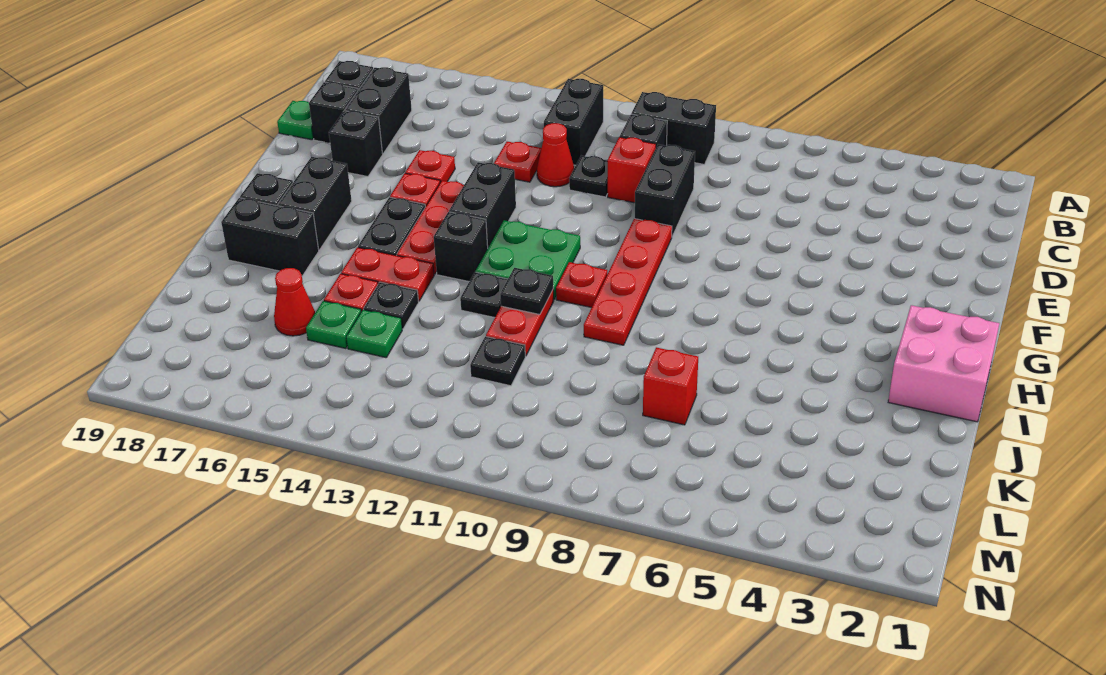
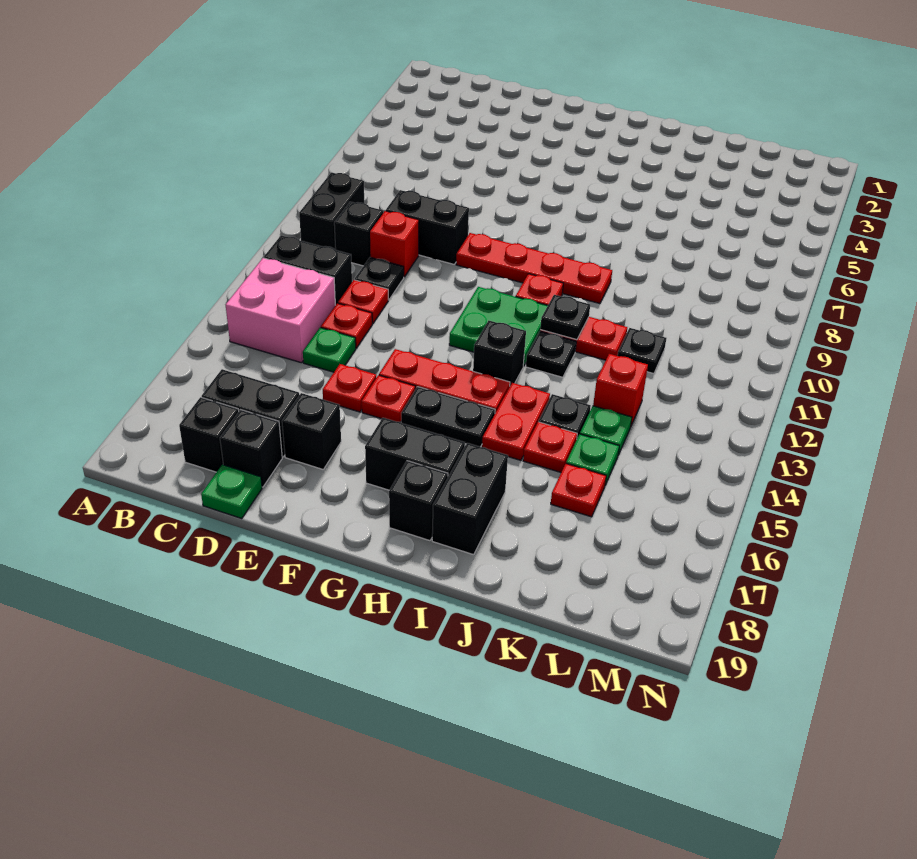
red cone D12 level 1 -> red plate D12 level 1
none -> green plate D14 level 1
black brick F13:G13 level 1 -> none
pink brick H1:I2 level 1 -> pink brick B13:C14 level 1
red brick K7 level 1 -> red brick K13 level 1
red cone K16 level 1 -> red plate K16 level 1

